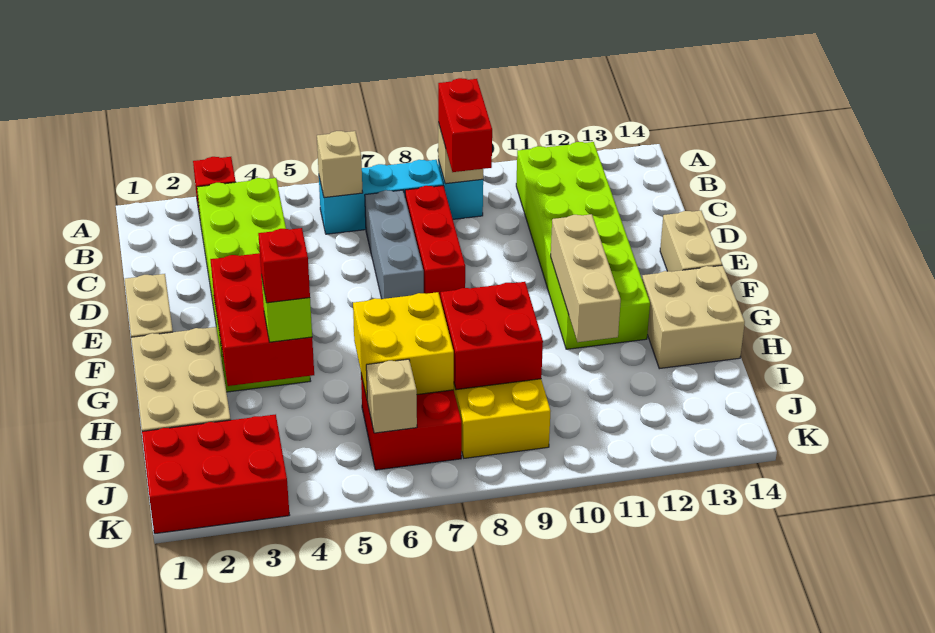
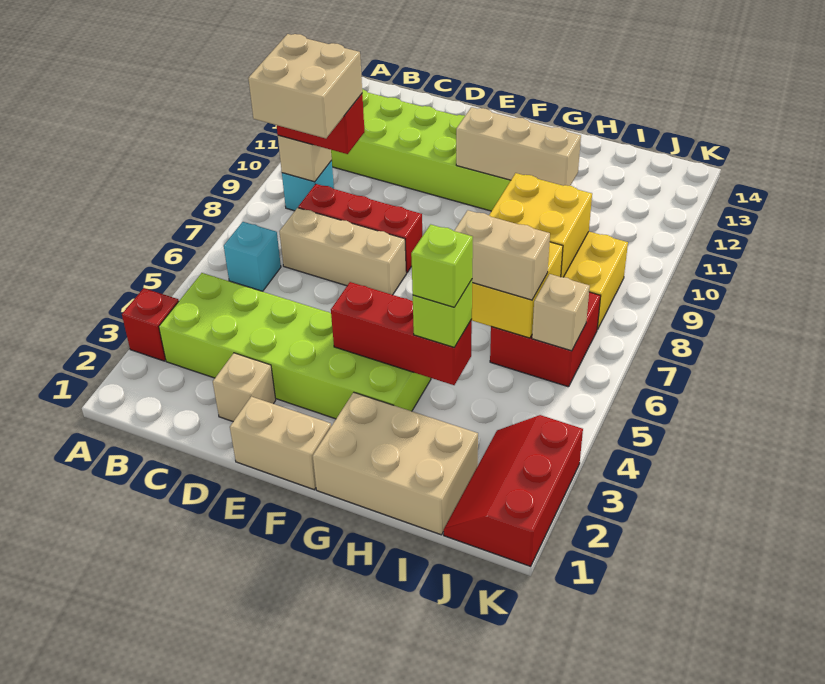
cyan brick B6:B8 level 1 -> cyan brick B6 level 1
tan brick B6 level 2 -> tan brick D2 level 1
grey brick C7:E7 level 1 -> tan brick C7:E7 level 1
tan brick E14:F14 level 1 -> tan brick H6:I6 level 3
red brick F3:H4 level 2 -> red brick F4:H4 level 2
tan brick G13:H14 level 1 -> tan brick B8:C9 level 4
red brick H4 level 4 -> lime brick H4 level 4
red brick H8:I9 level 2 -> yellow brick H8:I9 level 2
red brick J1:K3 level 1 -> red slope J1:K3 level 1 top K

